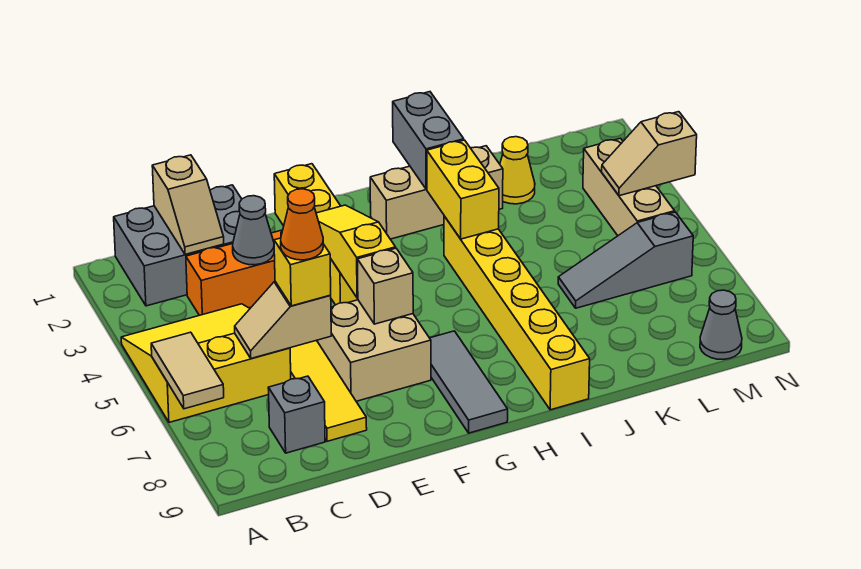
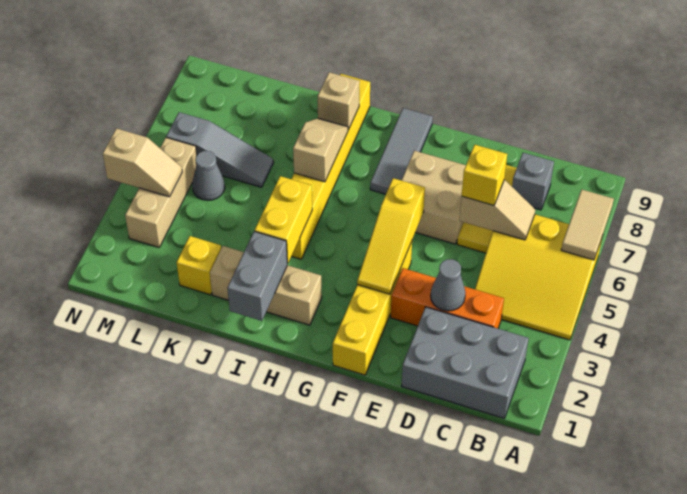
tan slope C1:C2 level 2 top 1 -> tan slope I6:I7 level 2 top 6
orange cone D6 level 4 -> none
tan brick F6 level 2 -> tan brick I8 level 2
yellow cone K2 level 1 -> yellow brick K2 level 1
grey cone M9 level 1 -> grey cone L5 level 1

